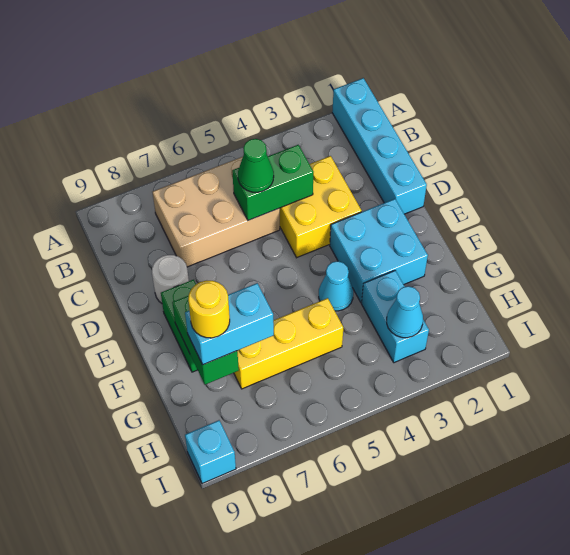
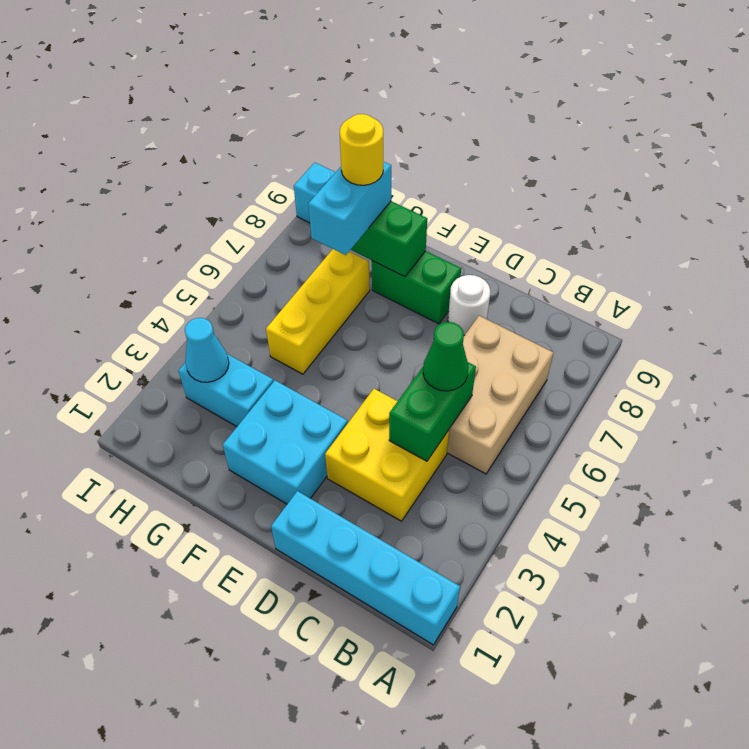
cyan cone F4 level 1 -> none

